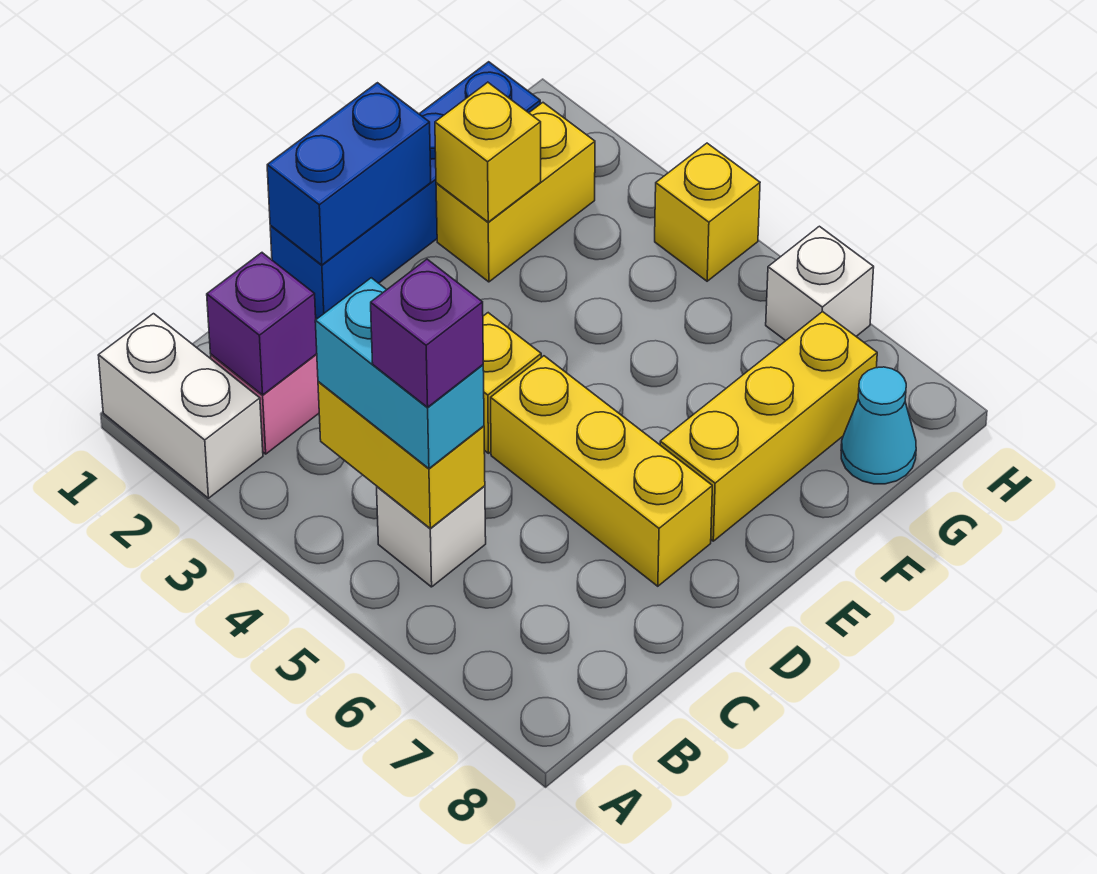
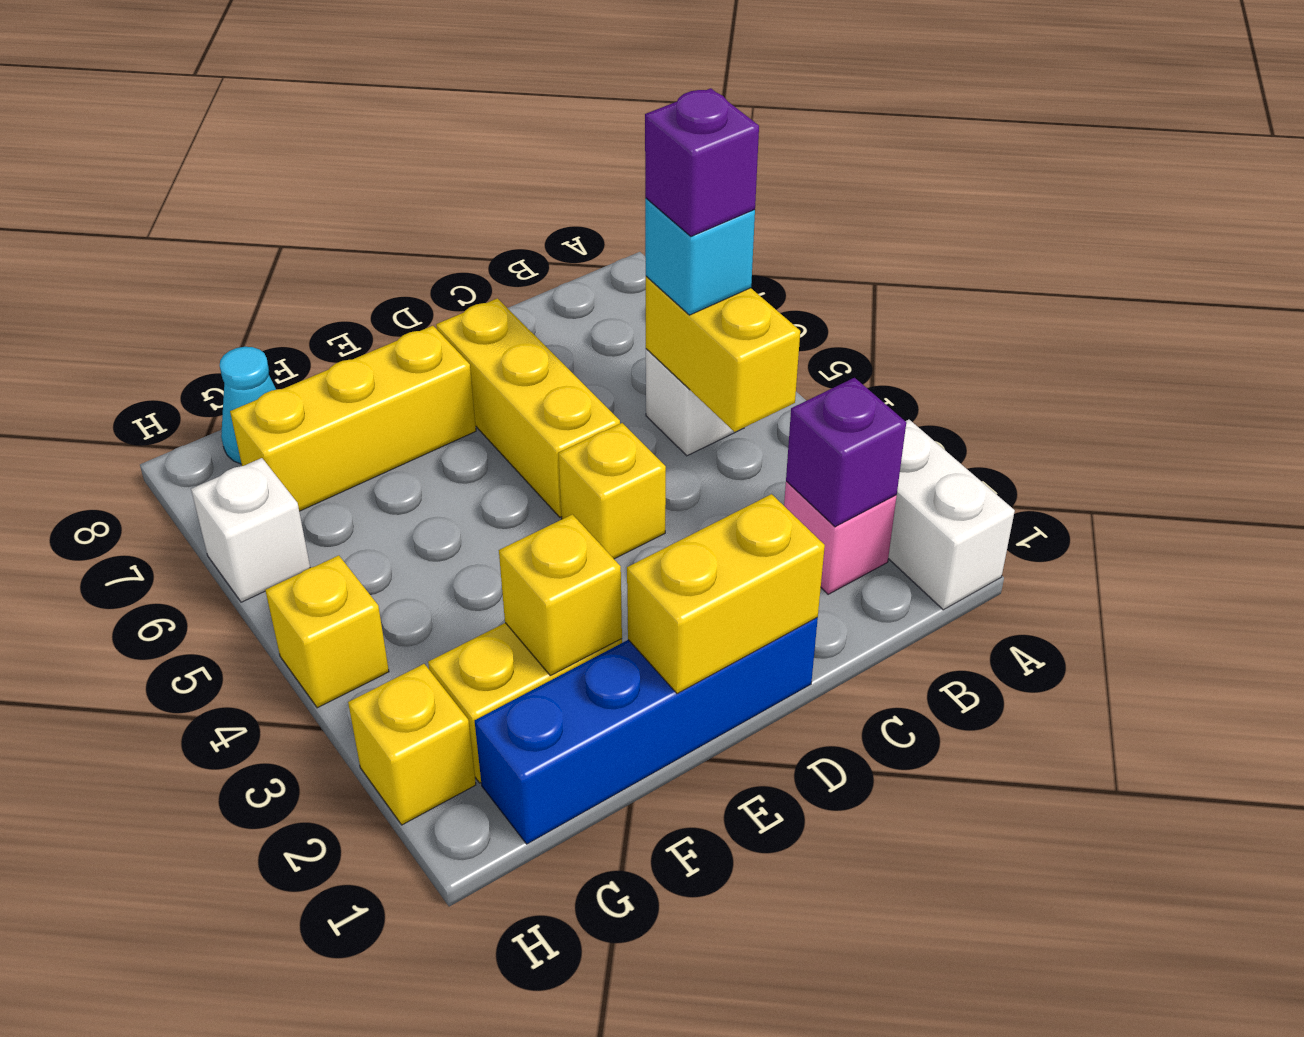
cyan brick B4:B5 level 3 -> cyan brick B5 level 3
blue brick D1:E1 level 2 -> yellow brick D1:E1 level 2
none -> yellow brick H2 level 1

